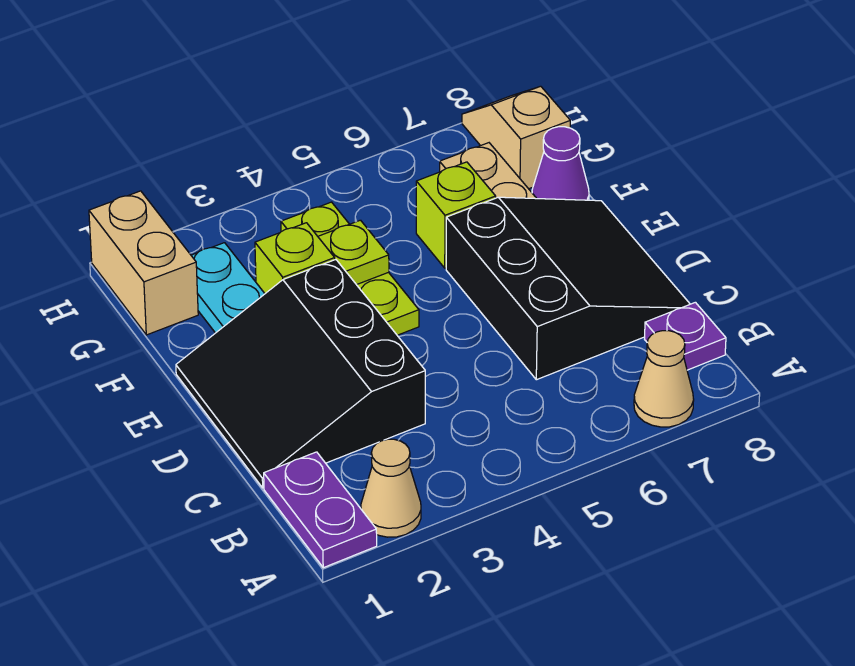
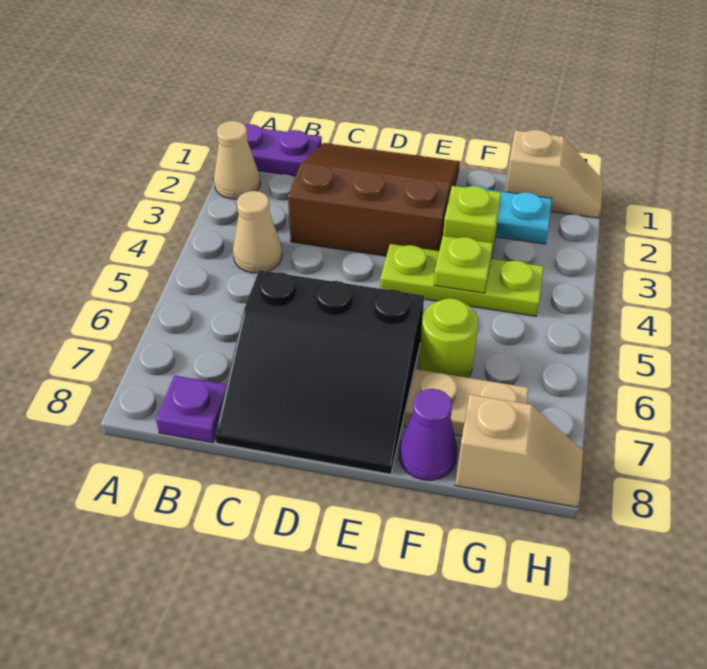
tan cone A7 level 1 -> tan cone B4 level 1
black slope C1:E3 level 1 top 3 -> brown slope C1:E3 level 1 top 3
lime brick F6 level 1 -> lime round brick F6 level 1
tan brick G1:H1 level 1 -> tan slope G1:H1 level 1 top G

